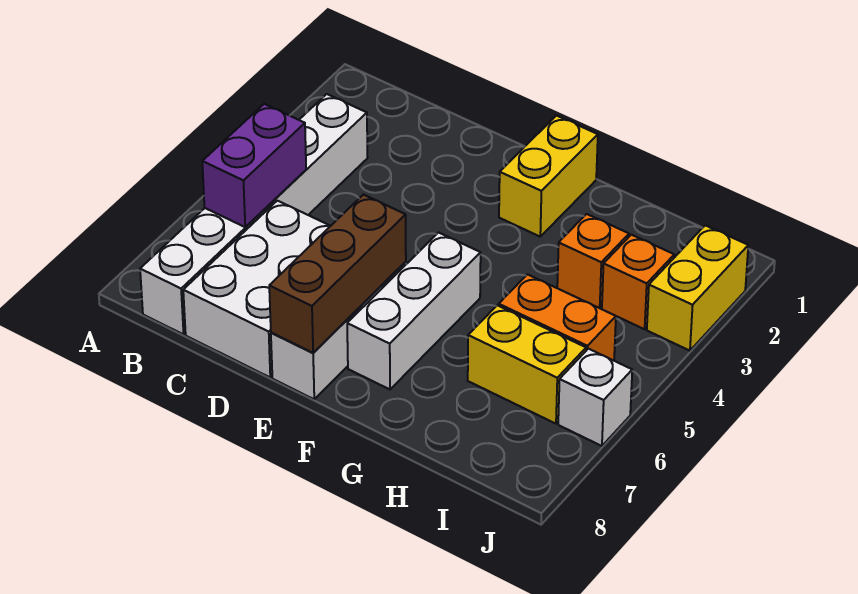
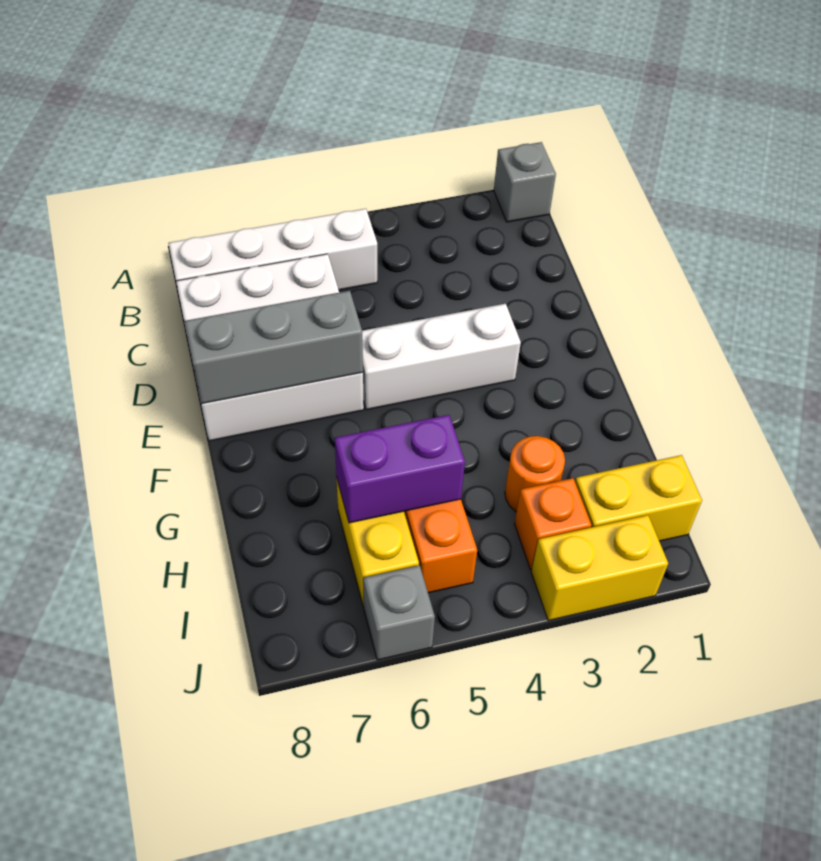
none -> grey brick A1 level 1
white brick B3:B8 level 1 -> white brick B5:B8 level 1
purple brick B5:B6 level 2 -> purple brick H5:H6 level 2
brown brick E6:E8 level 2 -> grey brick E6:E8 level 2
yellow brick F1:F2 level 1 -> yellow brick I1:I2 level 1
white brick F5:F7 level 1 -> white brick E3:E5 level 1
orange brick H3 level 1 -> orange round brick H3 level 1
white brick J6 level 1 -> grey brick J6 level 1

